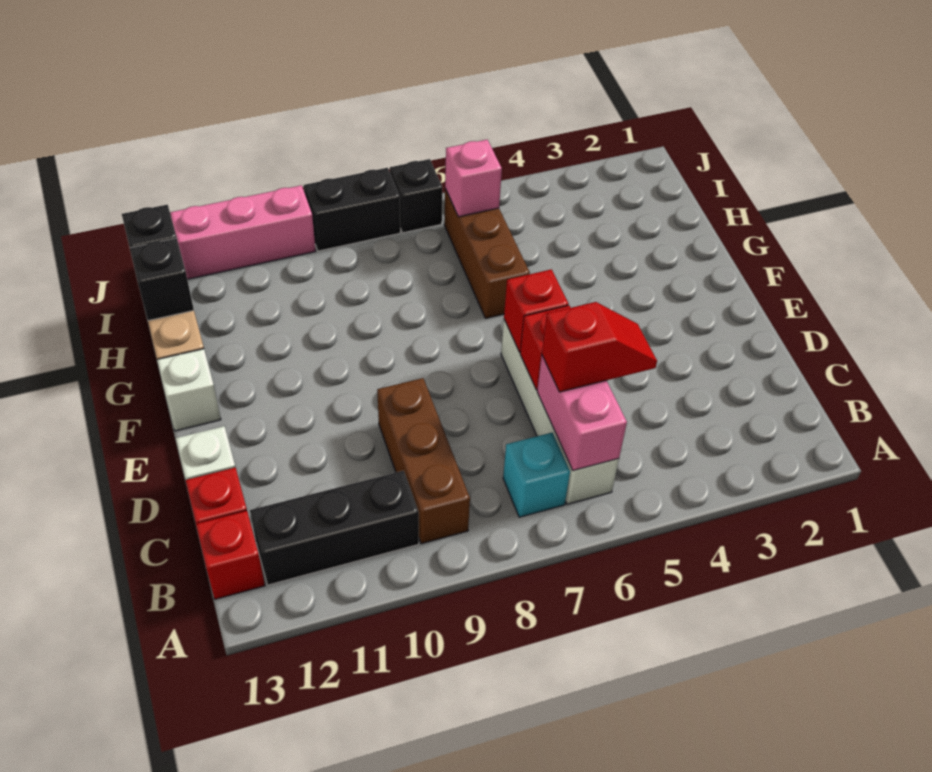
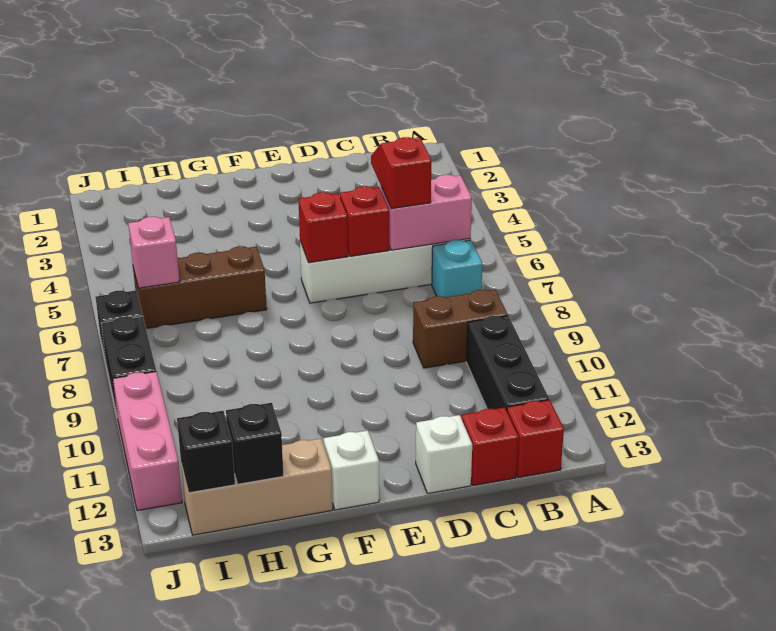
brown brick B9:D9 level 1 -> brown brick B9:C9 level 1

